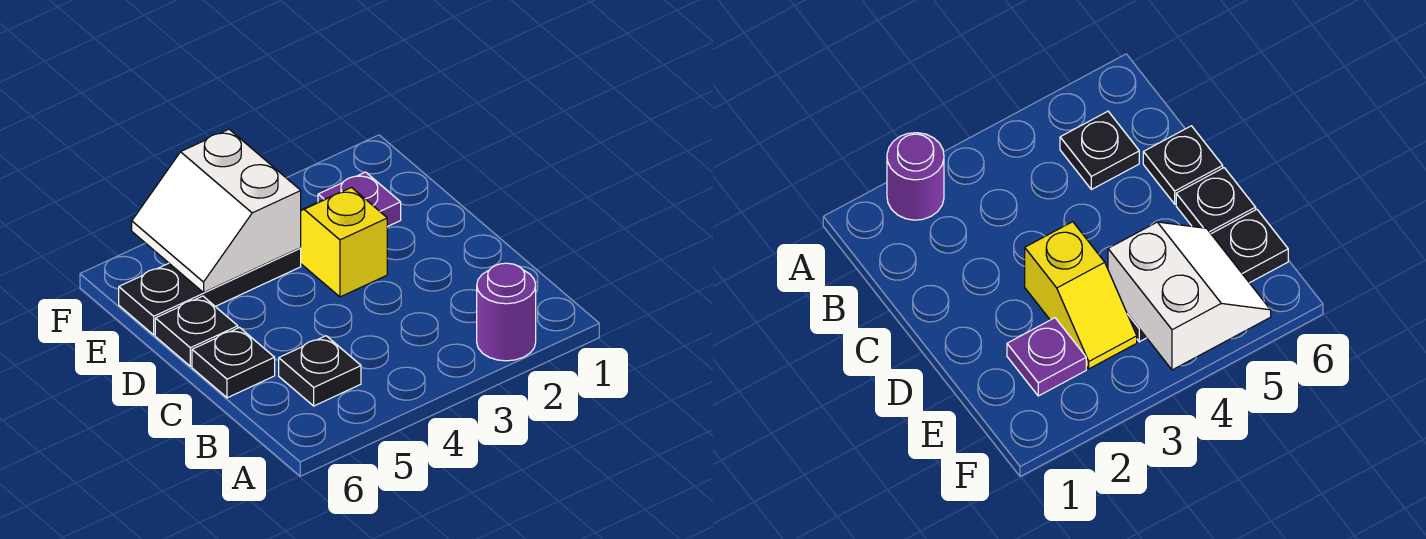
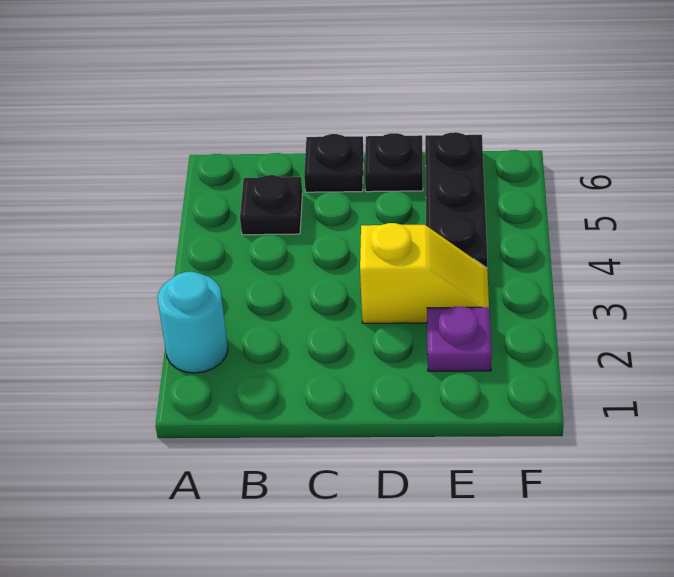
purple round brick A2 level 1 -> cyan round brick A2 level 1
white slope E4:F5 level 2 top 4 -> none

